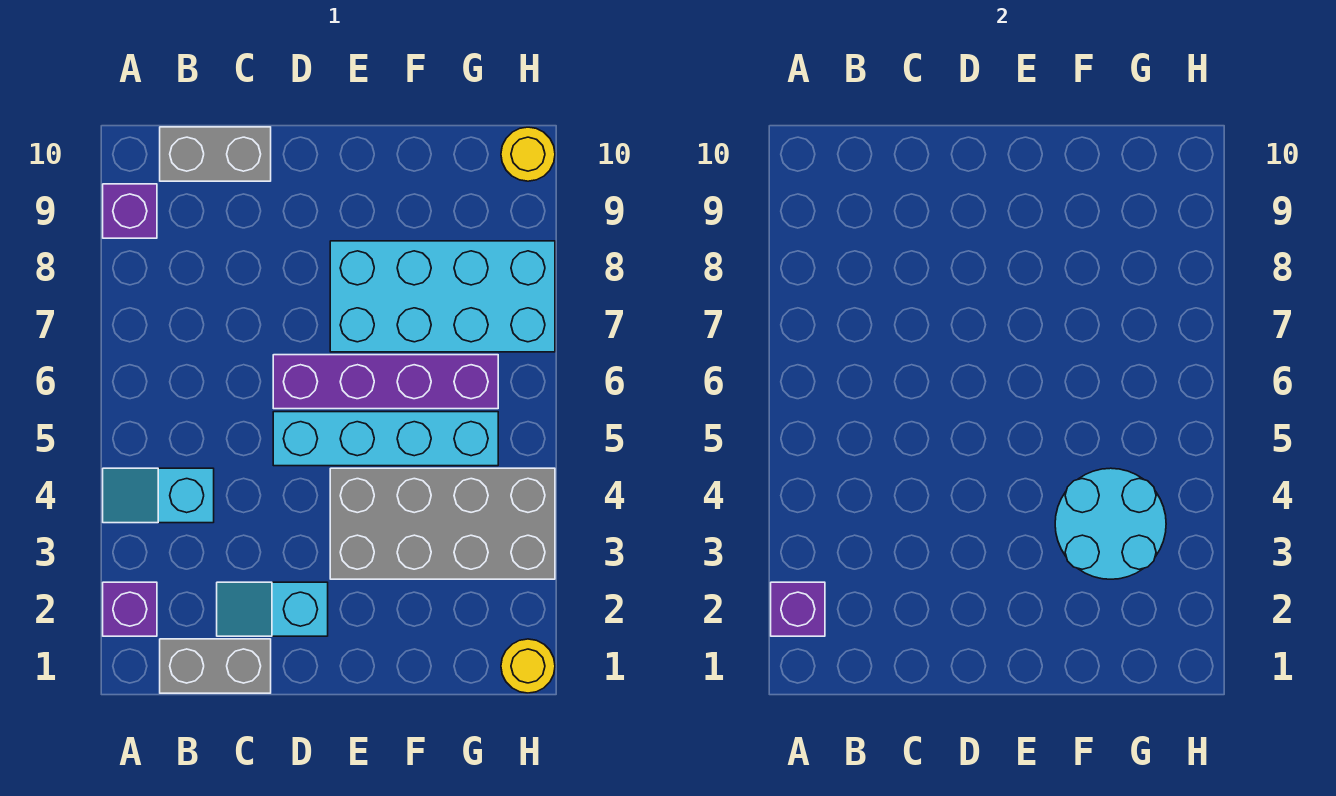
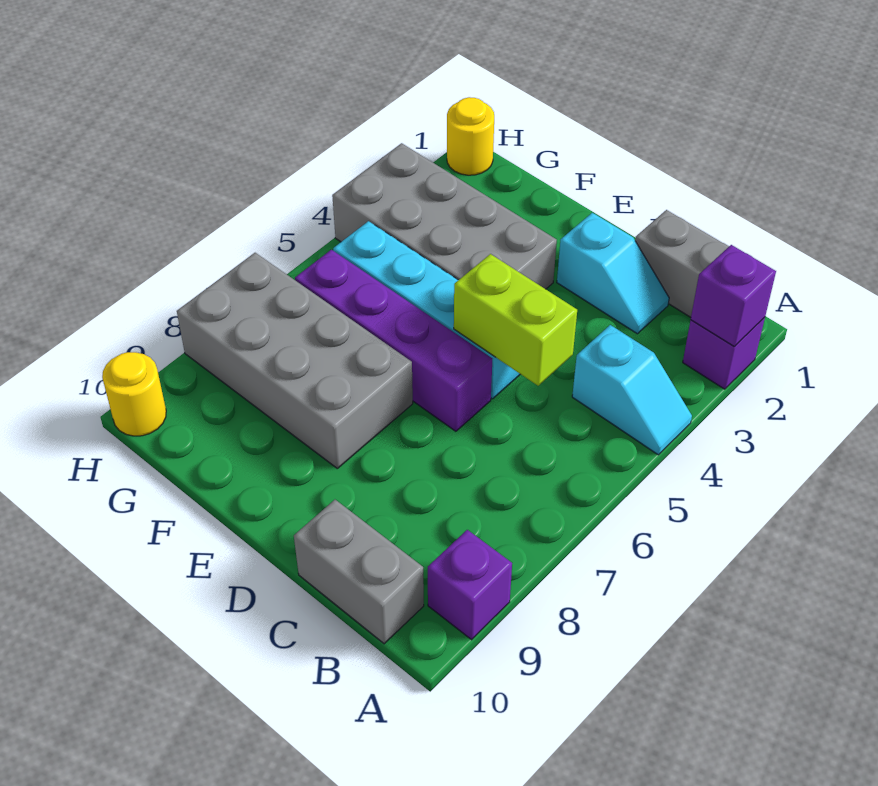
none -> lime brick C5:D5 level 2
cyan brick E7:H8 level 1 -> grey brick E7:H8 level 1
cyan round brick F3:G4 level 2 -> none

